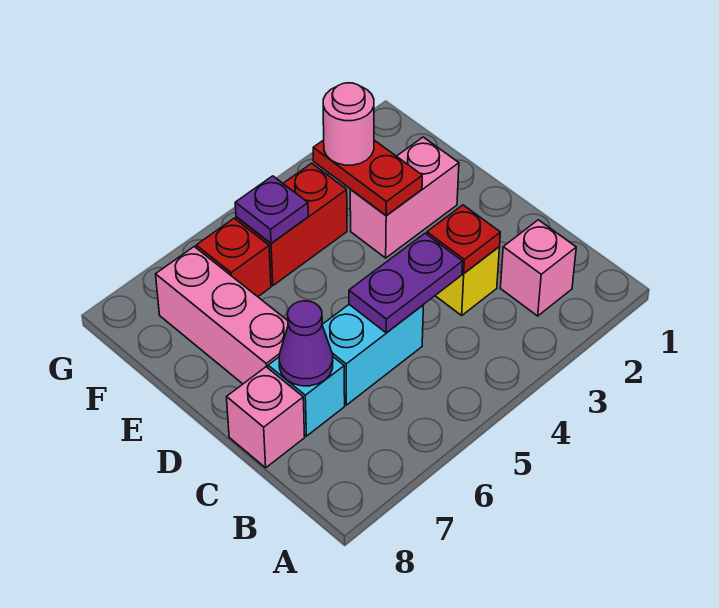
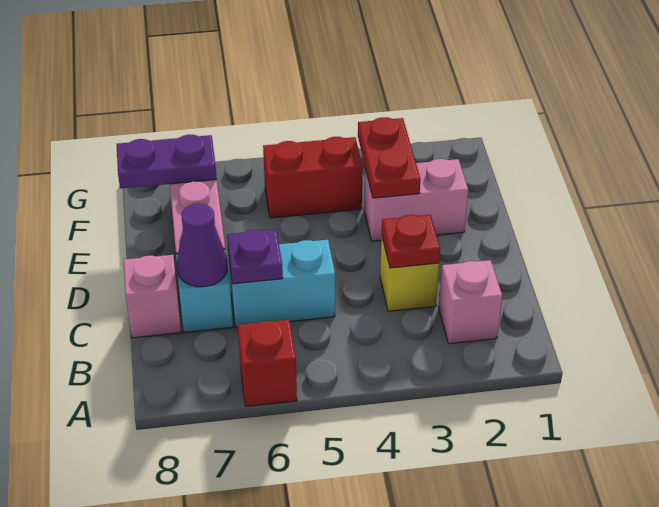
purple plate C4:C5 level 2 -> purple plate F7:F8 level 2
pink round brick F3 level 3 -> none
purple plate F5 level 2 -> purple plate C6 level 2
red brick F6 level 1 -> red brick A6 level 1

